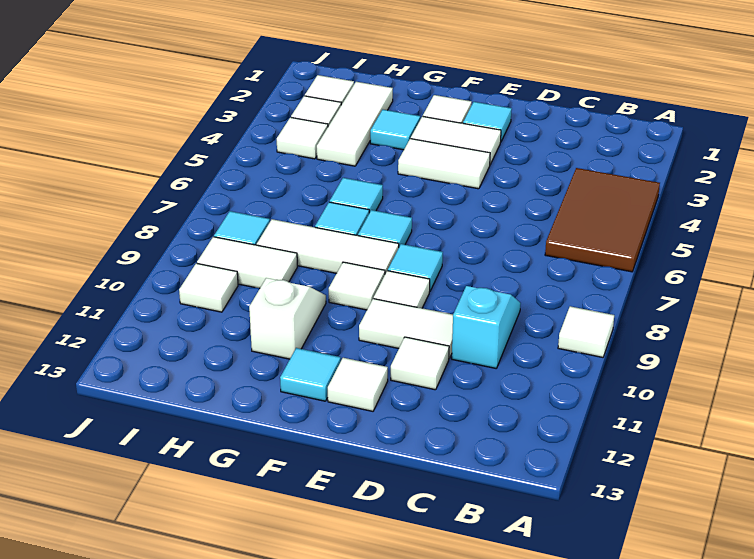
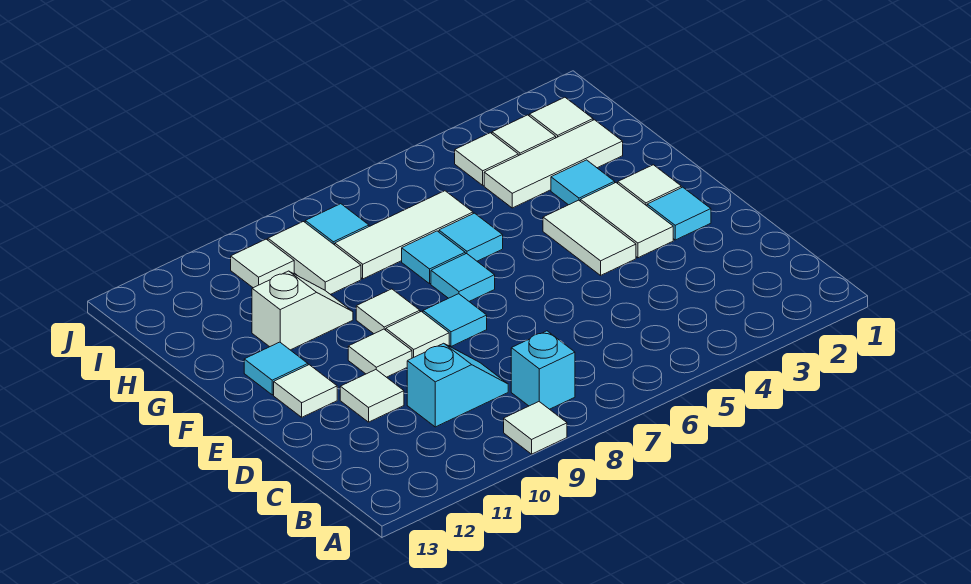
brown tile A4:B6 level 1 -> none
none -> cyan brick B8 level 1
white tile D10:E10 level 1 -> white tile E10 level 1
white tile F8:H8 level 1 -> white tile H6:H8 level 1

